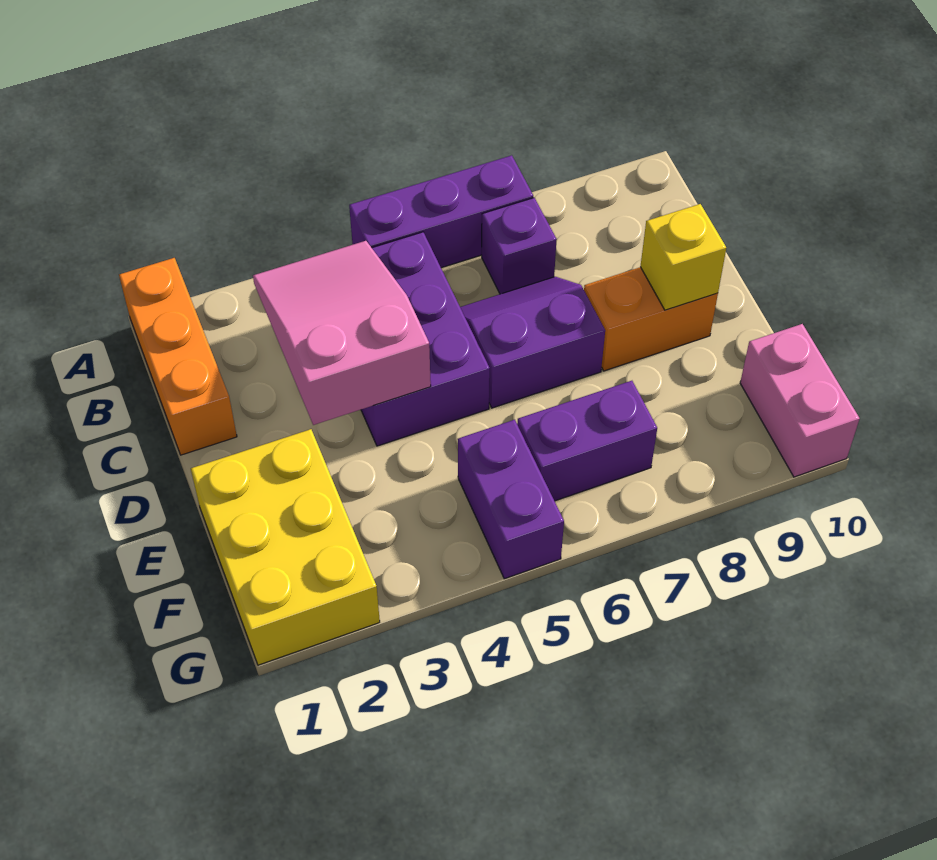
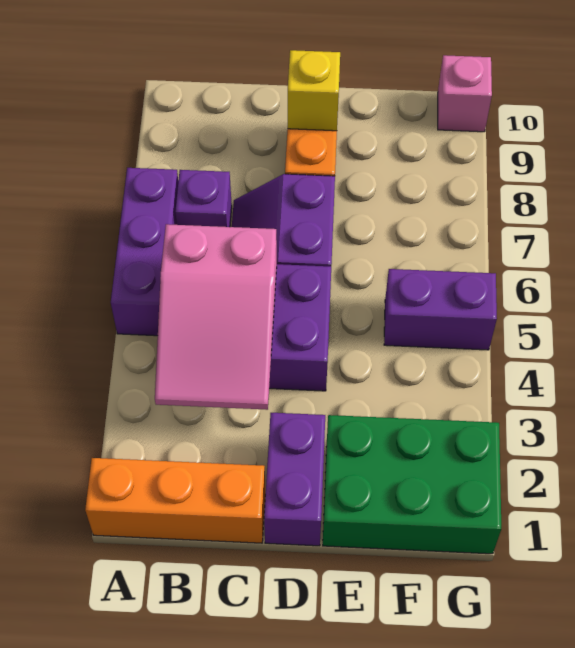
pink slope B3:D4 level 2 top D -> pink slope B3:C5 level 2 top 5
yellow brick E1:G2 level 1 -> green brick E1:G2 level 1
purple brick F6:F7 level 1 -> purple brick D1:D2 level 1
pink brick F10:G10 level 1 -> pink brick G10 level 1

